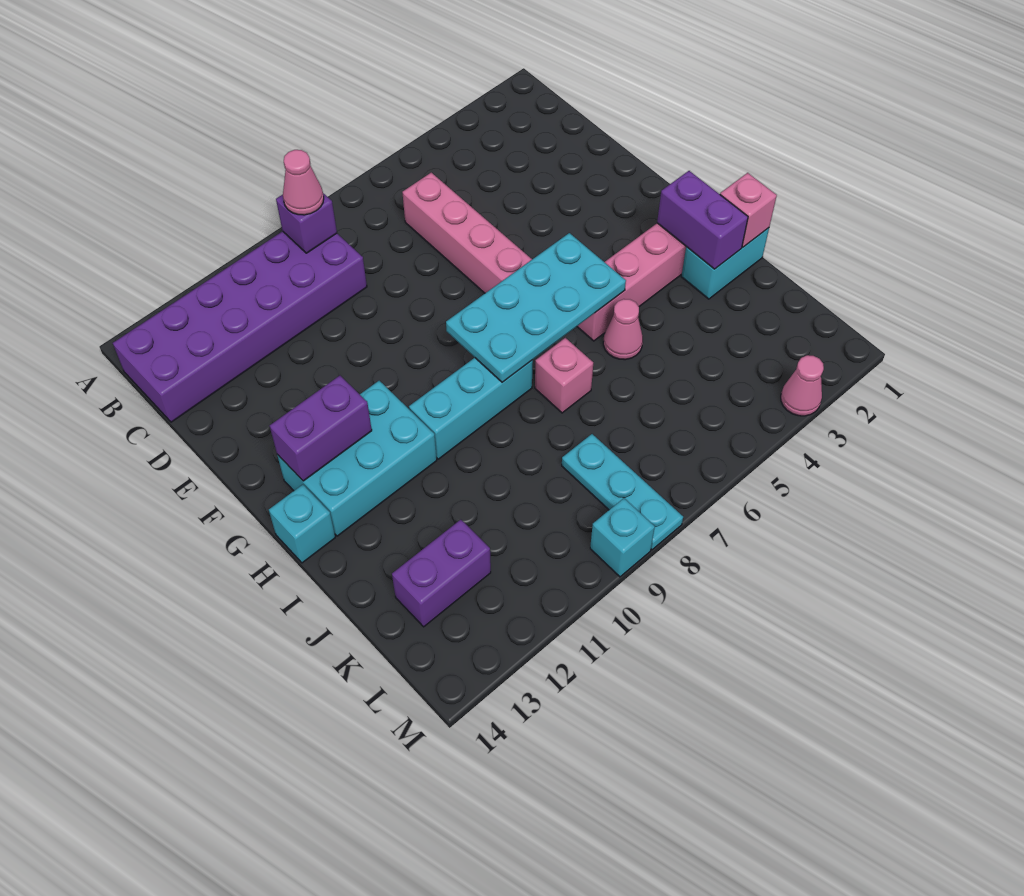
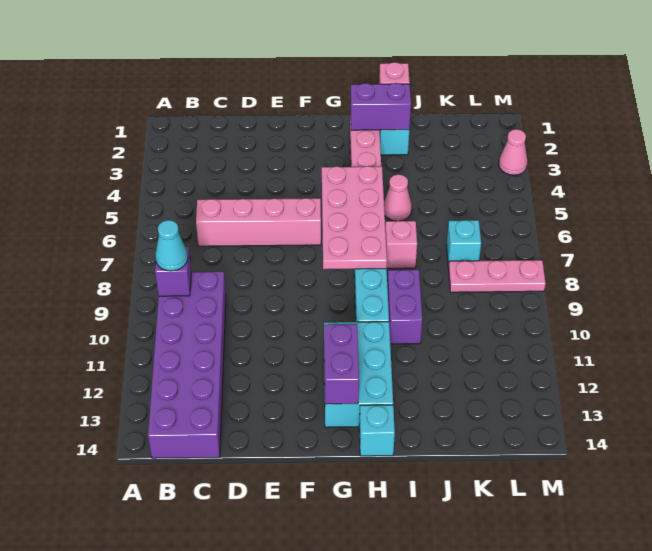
pink cone B9 level 3 -> cyan cone B9 level 3
cyan plate G5:H8 level 2 -> pink plate G5:H8 level 2
cyan plate K8:M8 level 1 -> pink plate K8:M8 level 1
purple brick K12:K13 level 1 -> purple brick I9:I10 level 1
cyan brick M9 level 1 -> cyan brick K7 level 1

